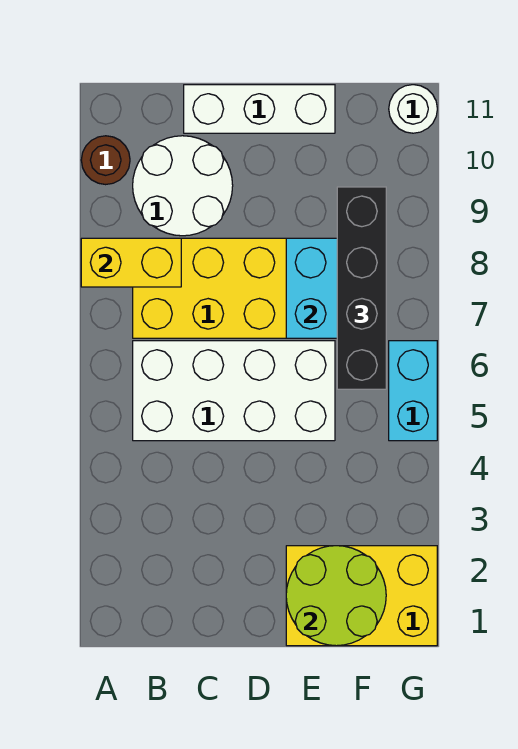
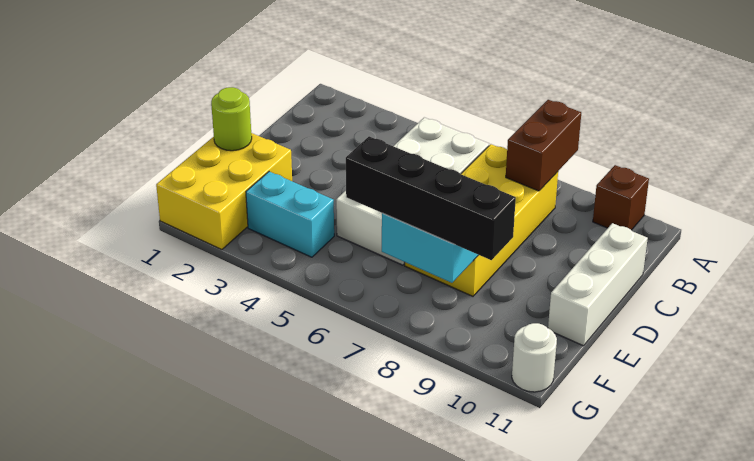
yellow brick A8:B8 level 2 -> brown brick A8:B8 level 2
brown round brick A10 level 1 -> brown brick A10 level 1
white round brick B9:C10 level 1 -> none
lime round brick E1:F2 level 2 -> lime round brick E1 level 2
cyan brick G5:G6 level 1 -> cyan brick F3:F4 level 1

